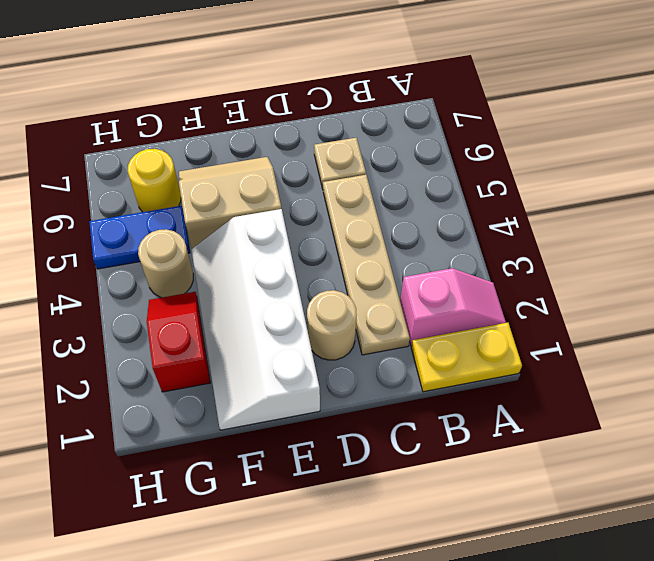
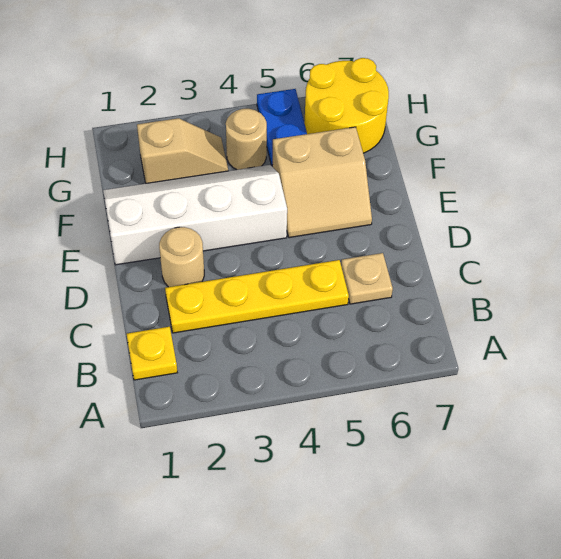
yellow plate A1:B1 level 1 -> yellow plate B1 level 1
pink slope A2:B2 level 1 top B -> none
tan plate C2:C5 level 1 -> yellow plate C2:C5 level 1
tan slope E5:F6 level 1 top 5 -> tan slope E5:F6 level 1 top F
red slope G2:G3 level 1 top 2 -> tan slope G2:G3 level 1 top 2
yellow round brick G6 level 1 -> yellow round brick G6:H7 level 1

